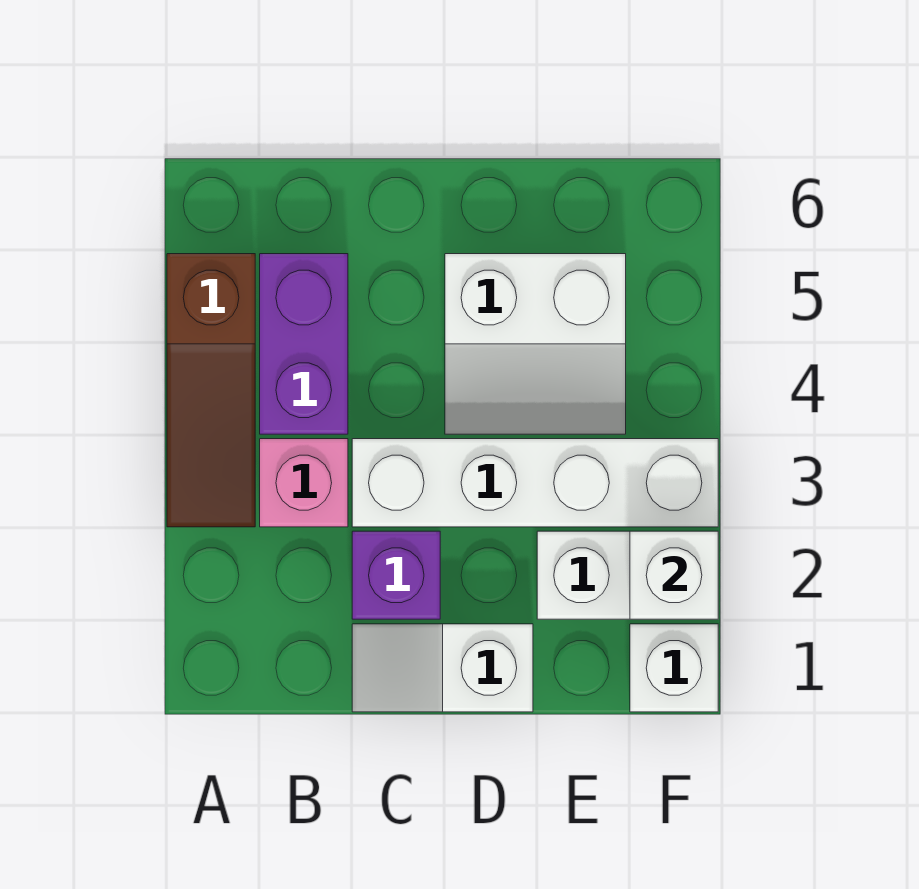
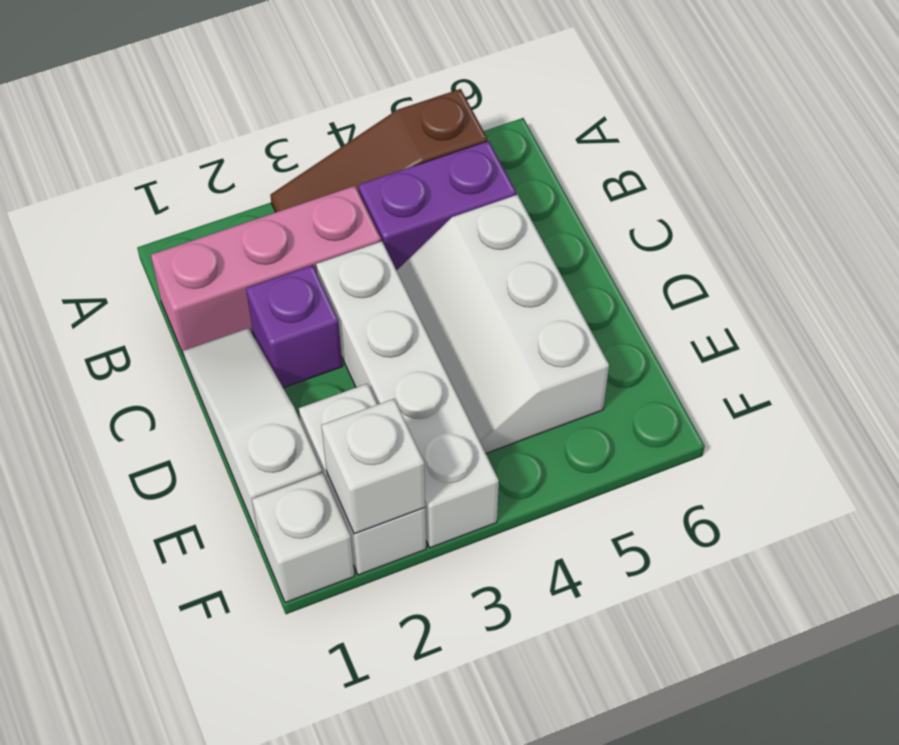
pink brick B3 level 1 -> pink brick B1:B3 level 1
white slope C1:D1 level 1 top D -> white slope C1:E1 level 1 top E
white slope D4:E5 level 1 top 5 -> white slope C4:E5 level 1 top 5

